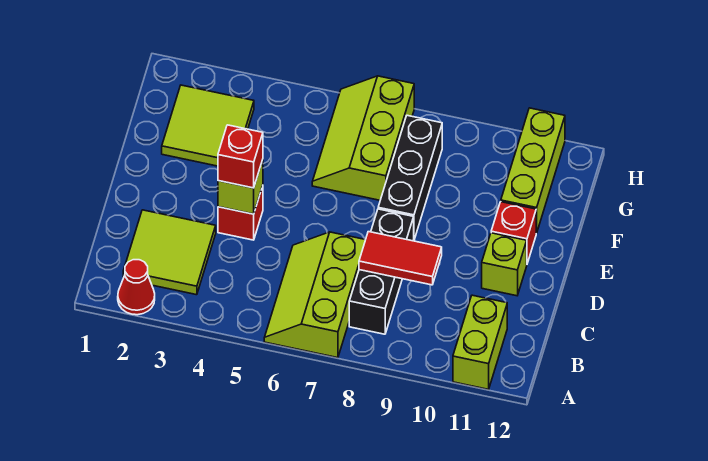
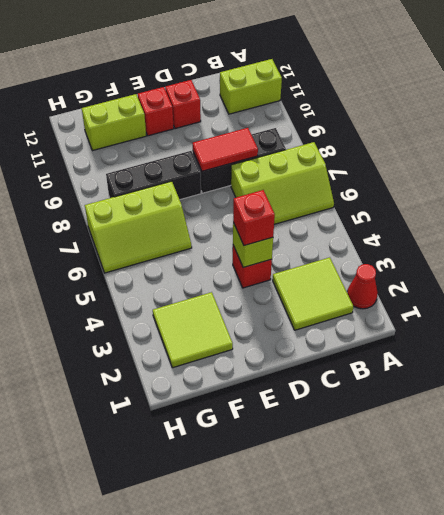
red tile C8:C9 level 2 -> red tile C8:D8 level 2
lime brick D11 level 1 -> red brick D11 level 1
lime brick F11:H11 level 1 -> lime brick F11:G11 level 1

